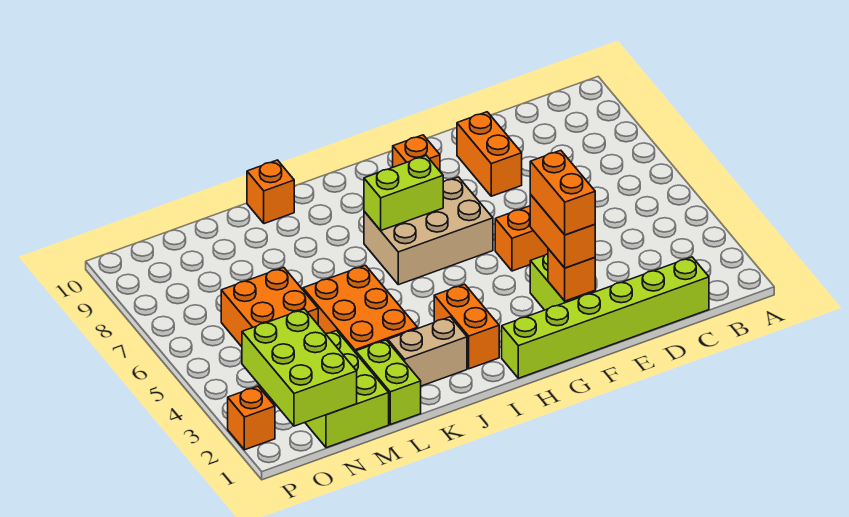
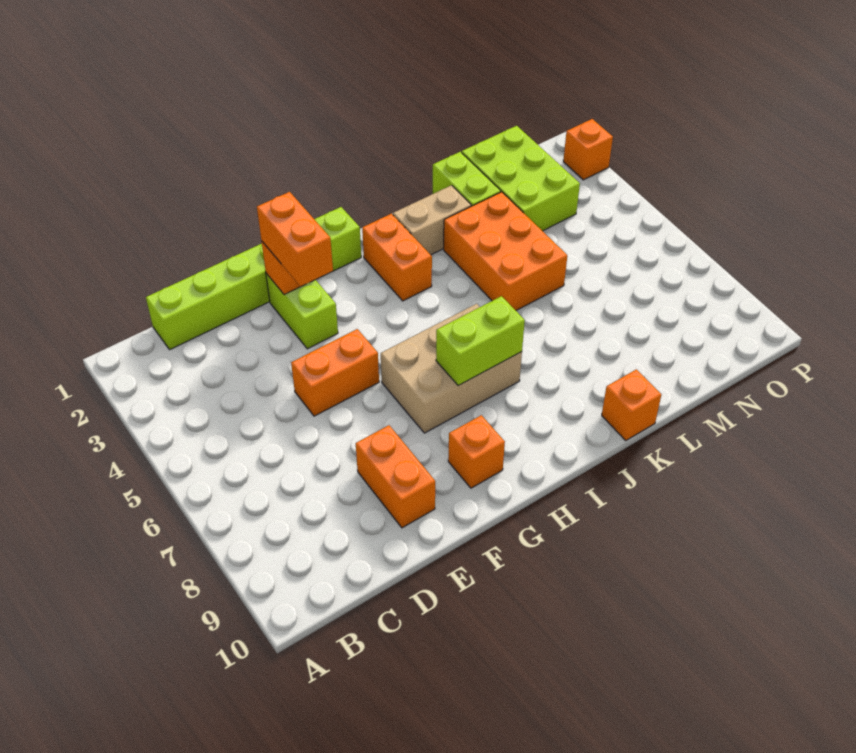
orange brick F2:F3 level 4 -> none
orange brick M5:N6 level 1 -> none
lime brick N1:O3 level 2 -> none

